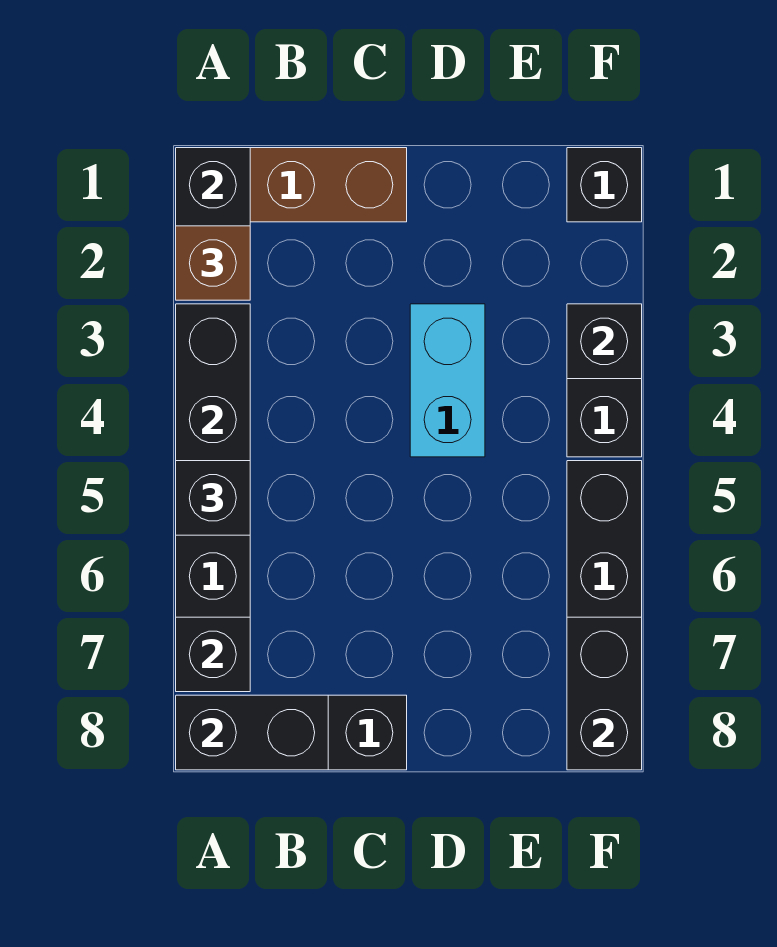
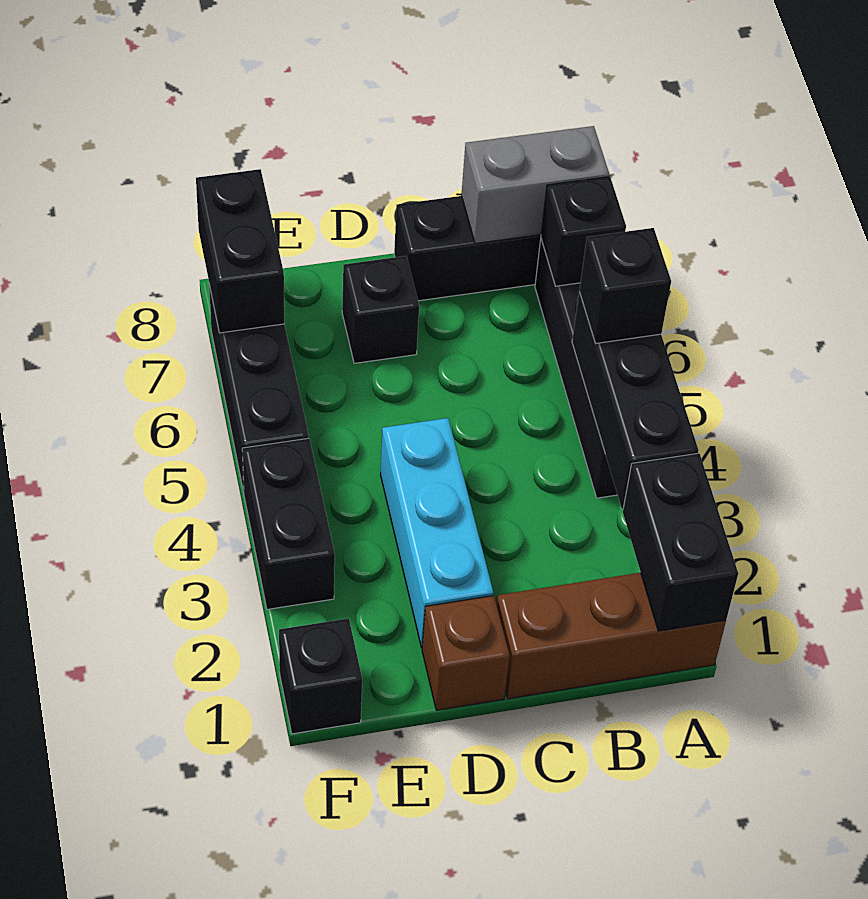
brown brick A2 level 3 -> brown brick D1 level 1
black brick A8:B8 level 2 -> grey brick A8:B8 level 2
cyan brick D3:D4 level 1 -> cyan brick D2:D4 level 1
black brick F3 level 2 -> black brick D7 level 1

